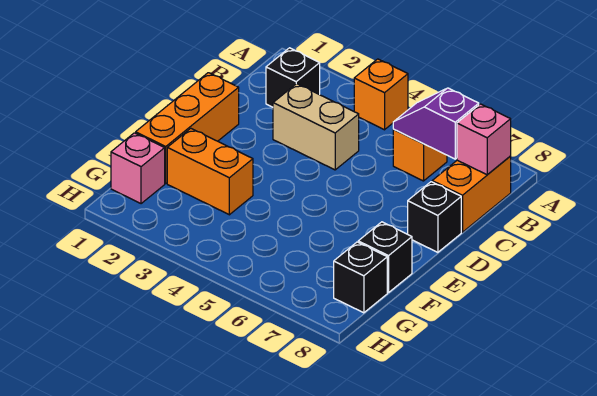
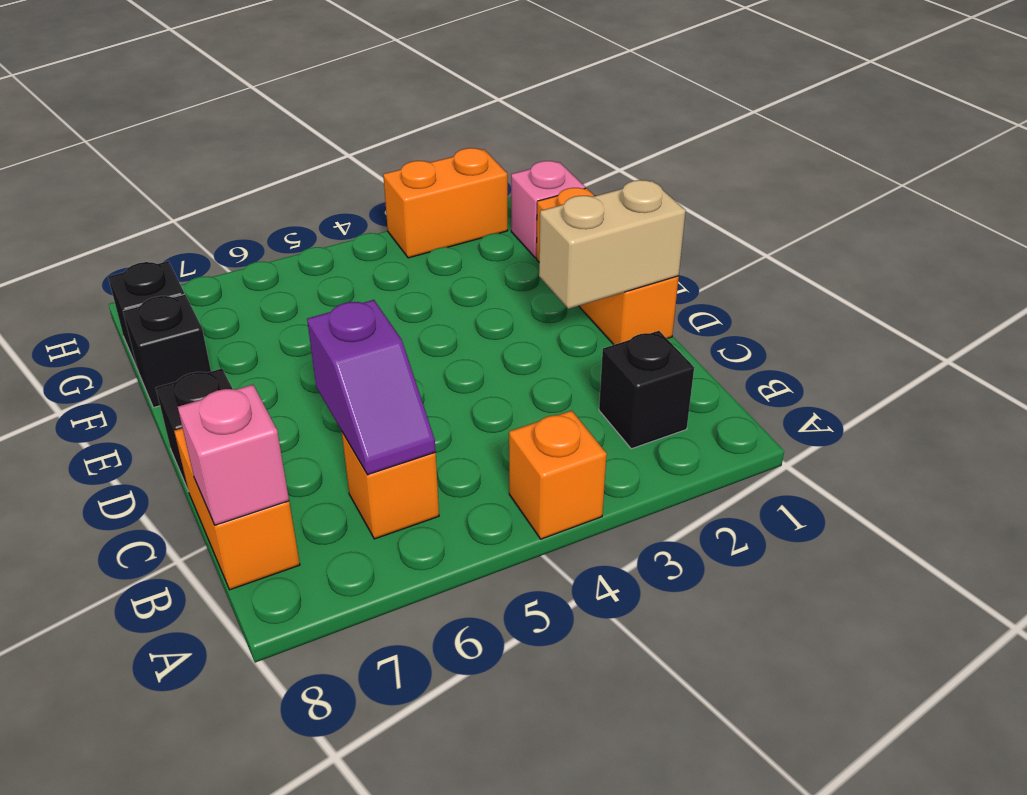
purple slope B6:B7 level 2 top 7 -> purple slope B6:C6 level 2 top C
tan brick C3:C4 level 1 -> tan brick D1:D2 level 2
orange brick F2:F3 level 1 -> orange brick H2:H3 level 1

